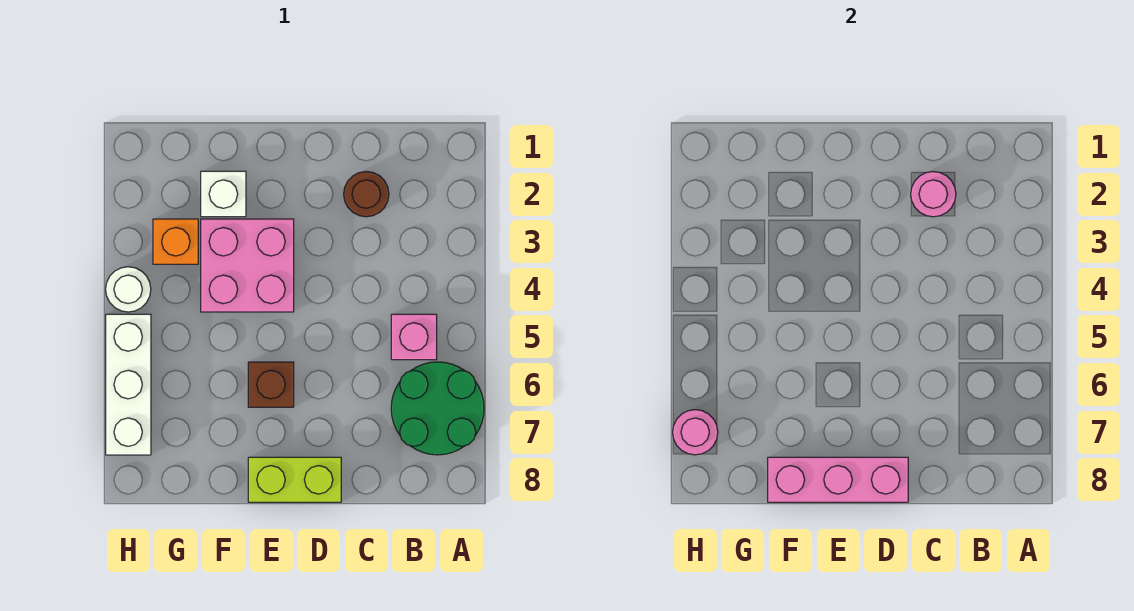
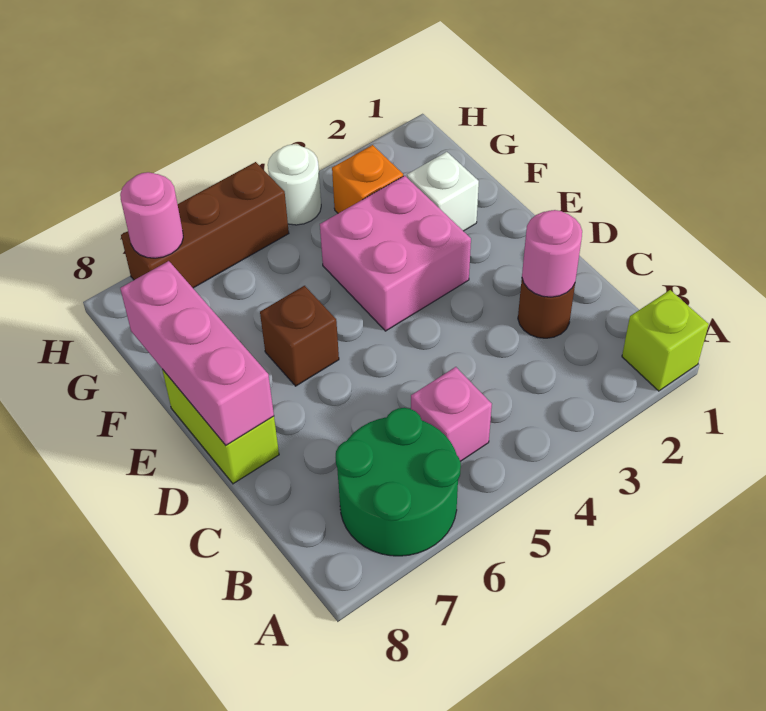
none -> lime brick A1 level 1
white brick H5:H7 level 1 -> brown brick H5:H7 level 1

